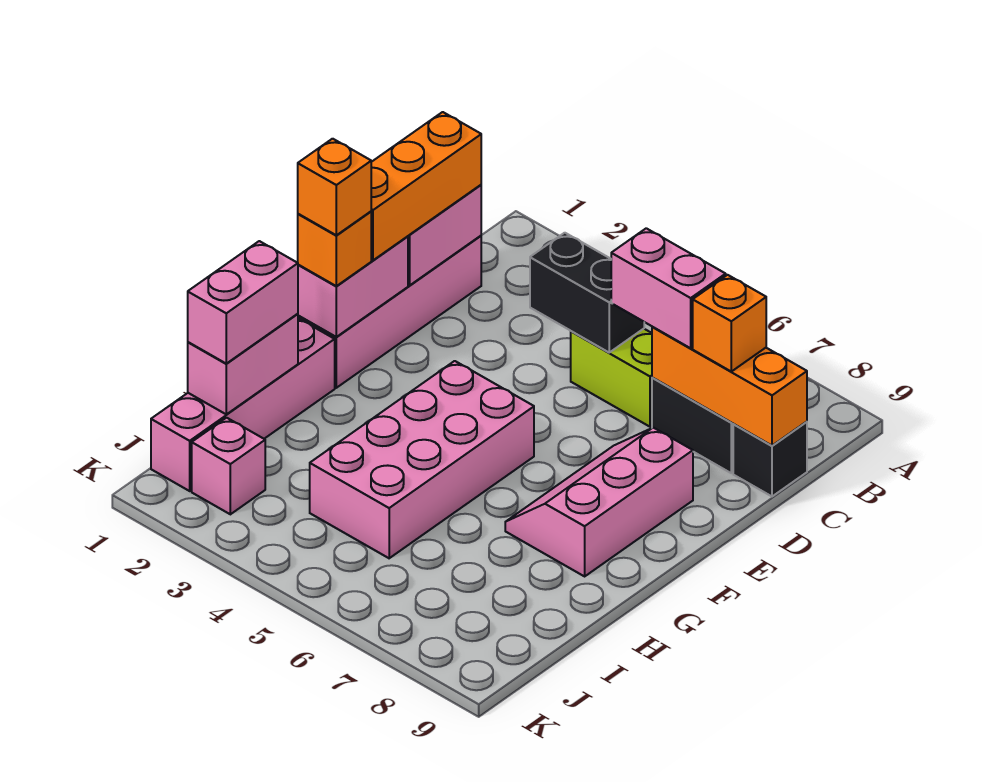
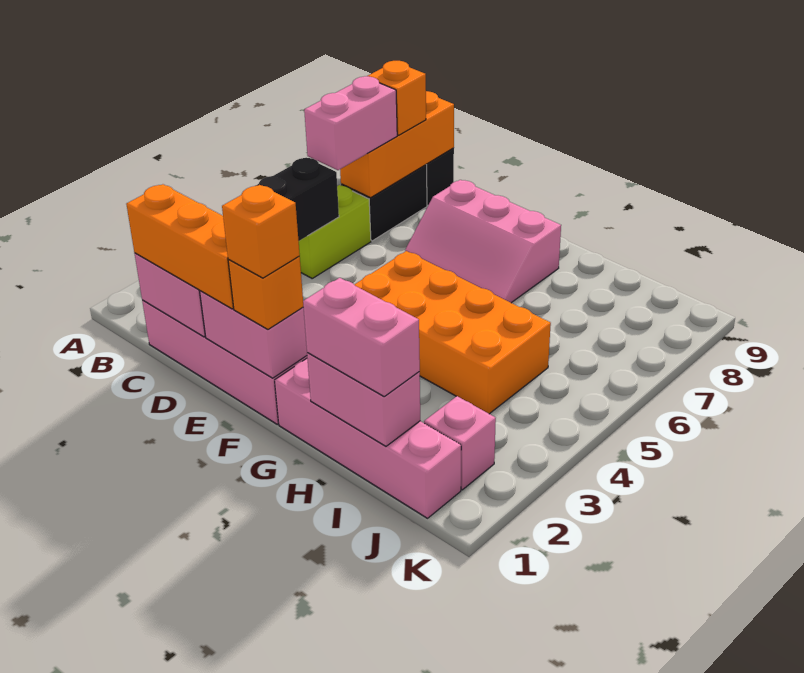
pink brick F4:I5 level 1 -> orange brick F4:I5 level 1

